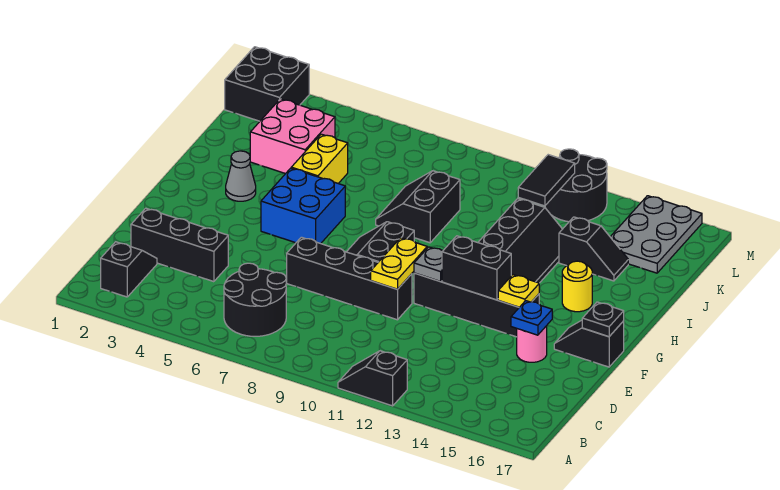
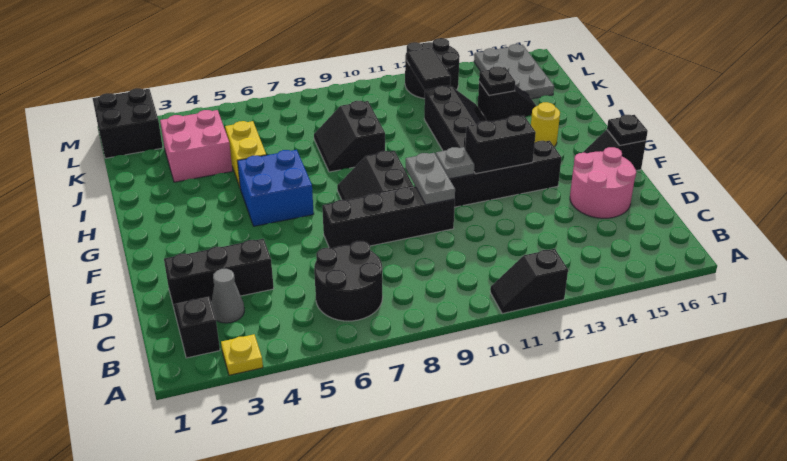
yellow plate E10:F10 level 2 -> grey plate E10:F10 level 2
pink round brick E15 level 1 -> pink round brick D15:E16 level 1
blue plate E15 level 2 -> none
yellow plate F14 level 2 -> yellow plate A3 level 1
grey cone H3 level 1 -> grey cone C3 level 1
none -> black plate J14 level 2

